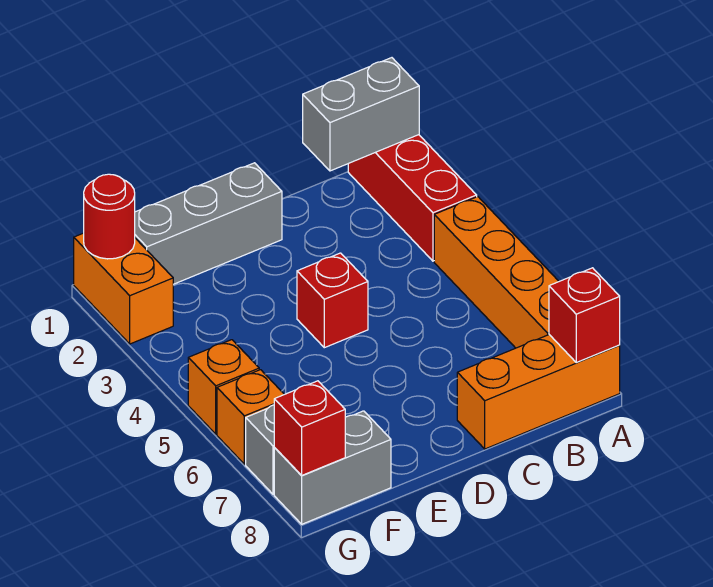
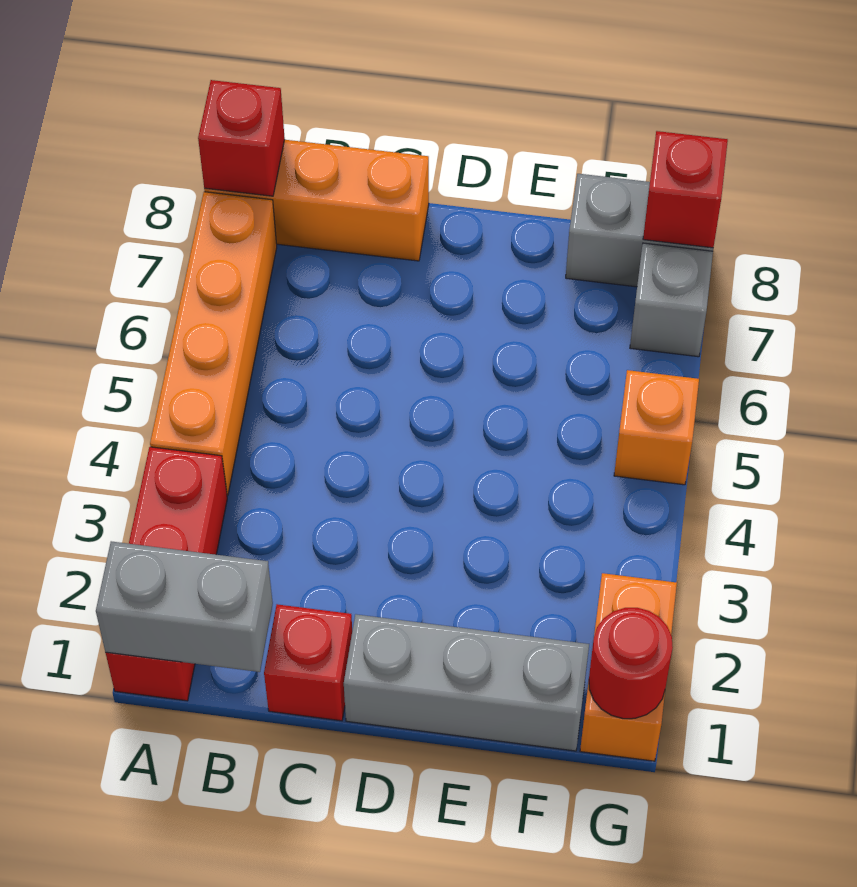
red brick D4 level 1 -> red brick C1 level 1
orange brick G6 level 1 -> none

